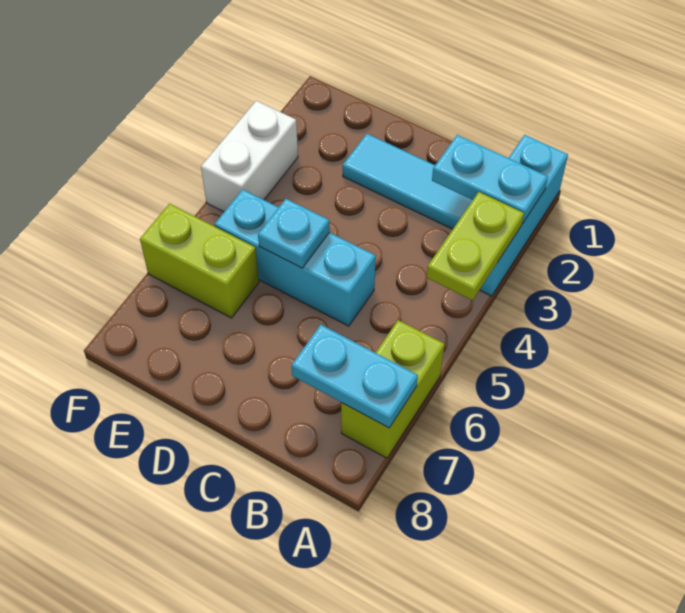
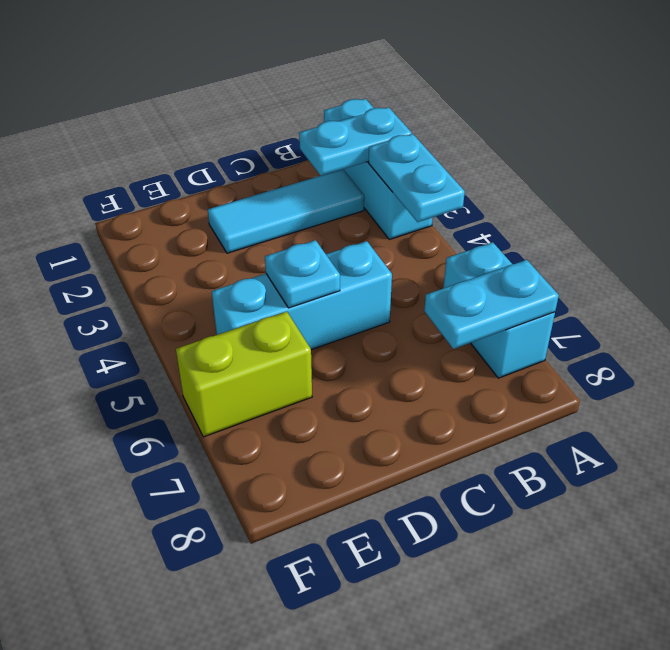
lime plate A3:A4 level 2 -> cyan plate A3:A4 level 2
lime brick A6:A7 level 1 -> cyan brick A6:A7 level 1
white brick F3:F4 level 1 -> none

